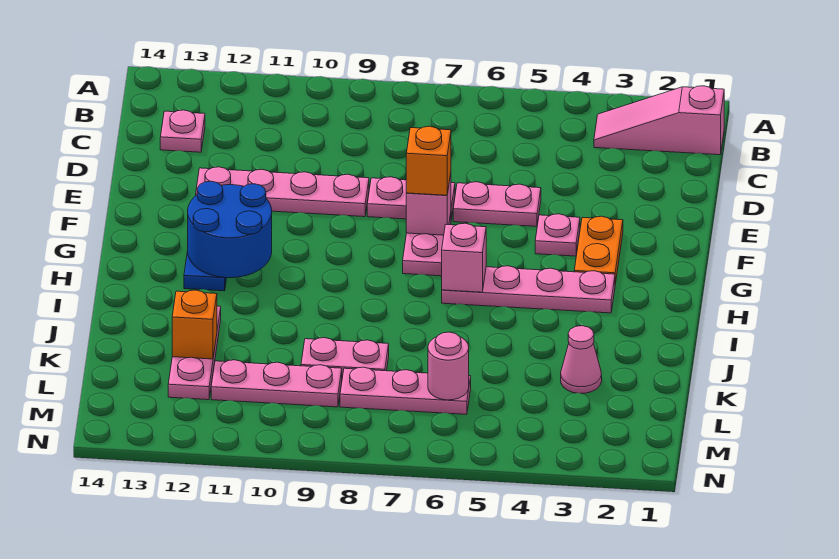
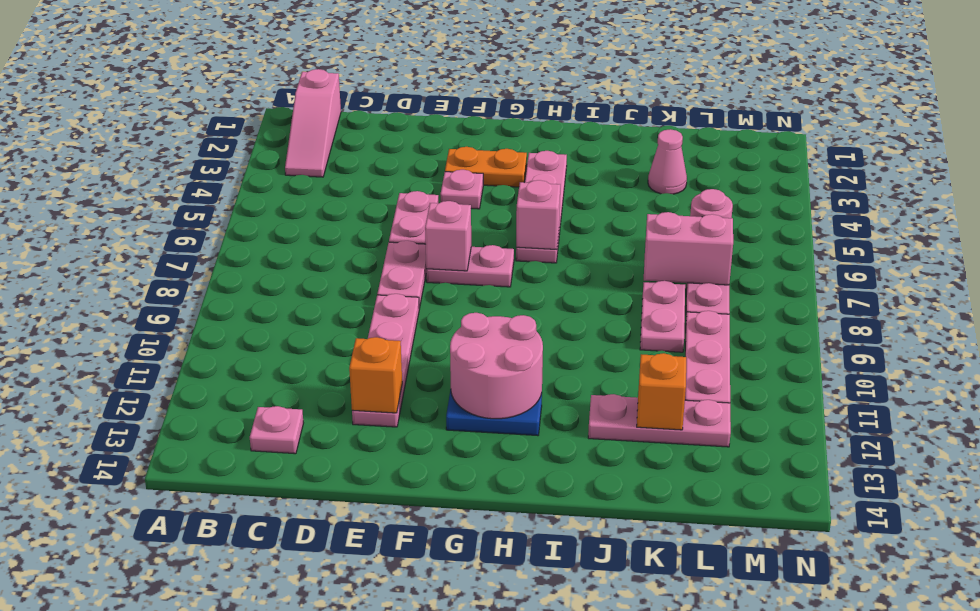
orange brick F7 level 3 -> orange brick E12 level 2
blue round brick G11:H12 level 2 -> pink round brick G11:H12 level 2
none -> pink brick K7:L7 level 2

